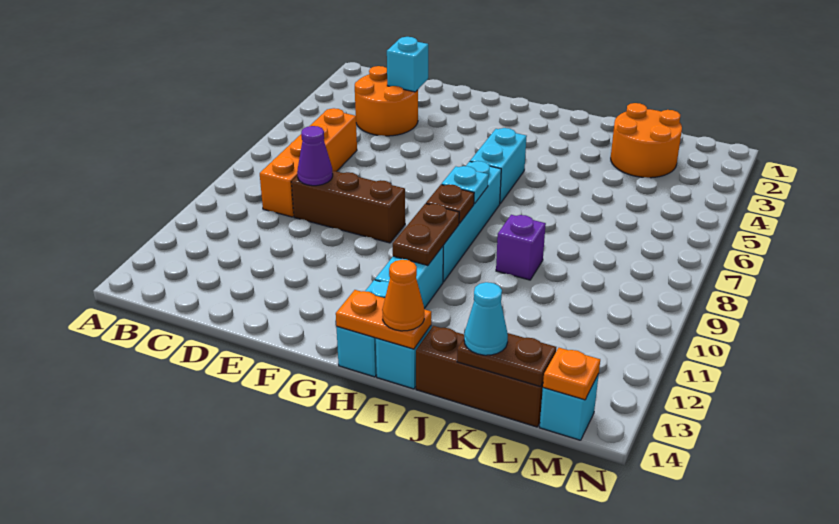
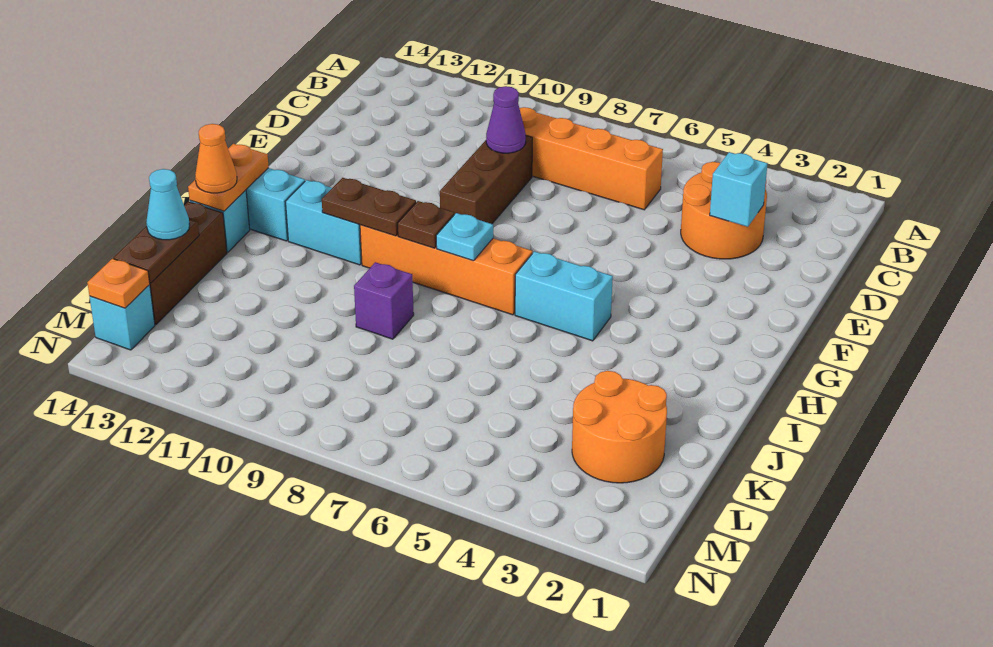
cyan brick H7:H10 level 1 -> orange brick H7:H10 level 1

